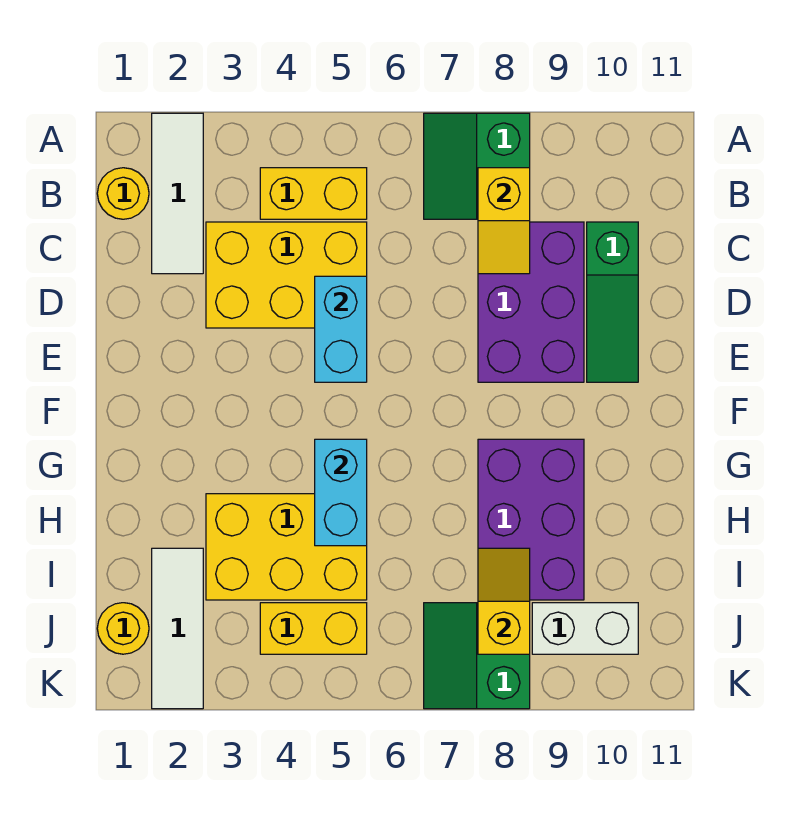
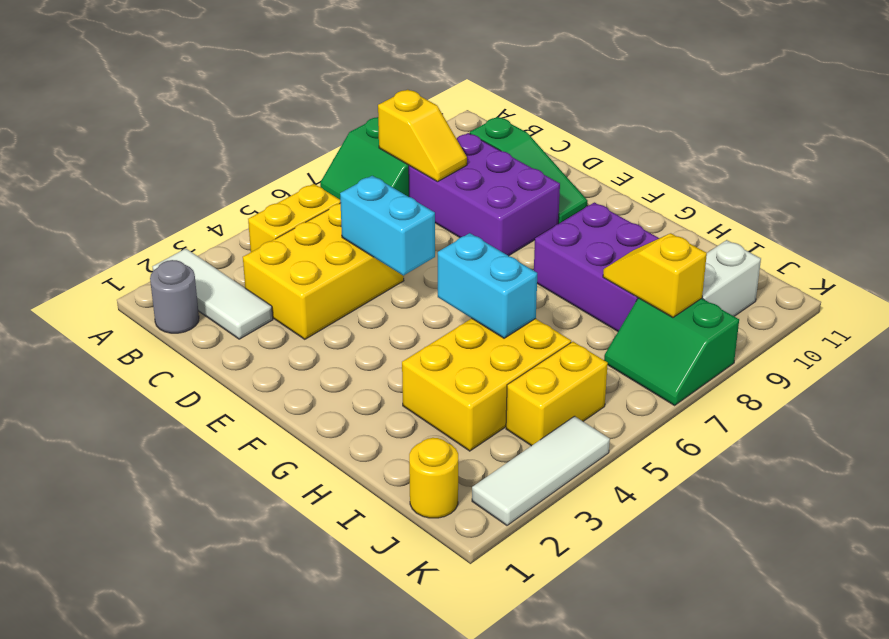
yellow round brick B1 level 1 -> grey round brick B1 level 1
white tile I2:K2 level 1 -> white tile K2:K4 level 1

